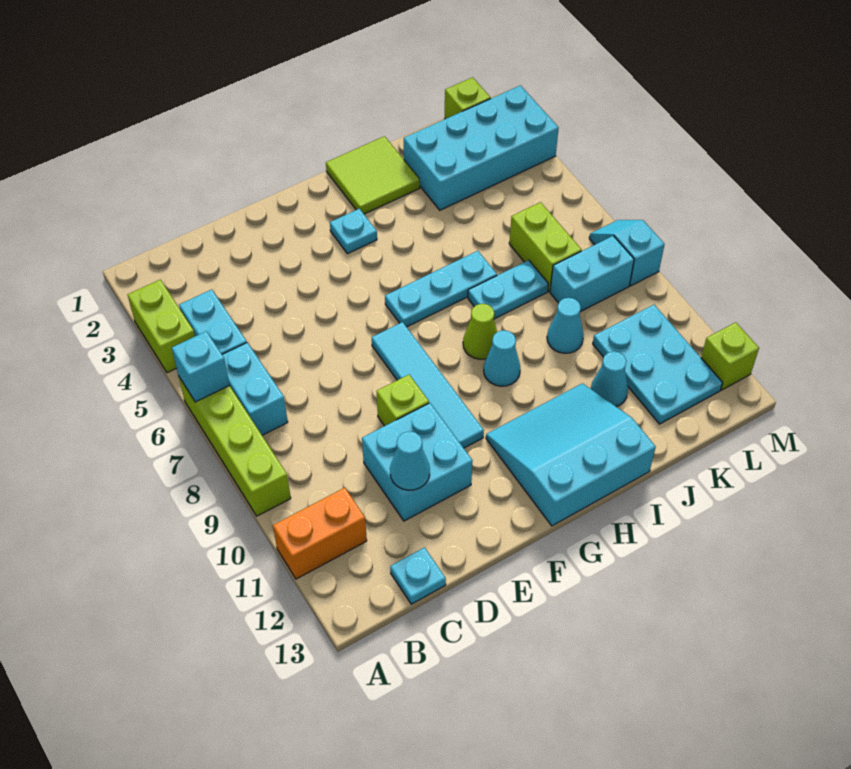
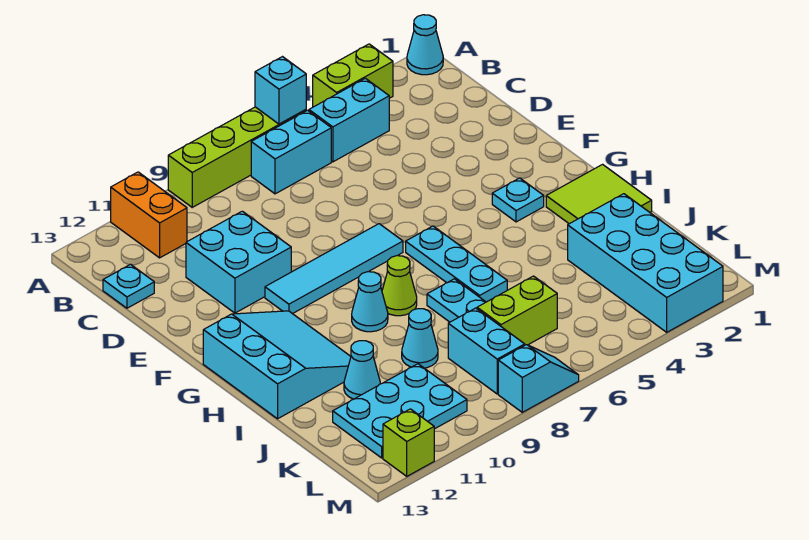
cyan cone D11 level 2 -> cyan cone A1 level 1
lime brick E9 level 1 -> none
lime brick L1 level 1 -> none

